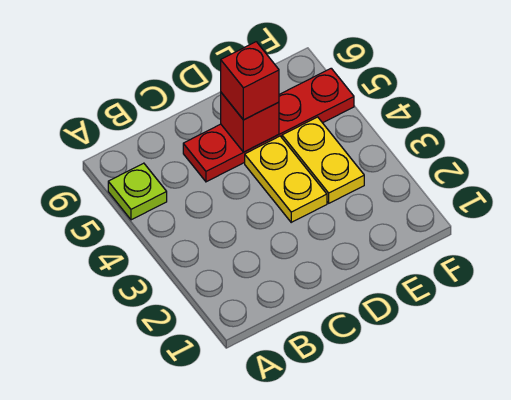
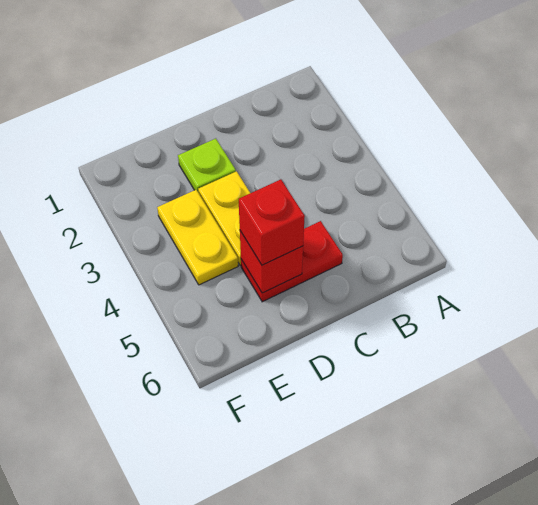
lime plate A5 level 1 -> lime plate D2 level 1
red plate C5:F5 level 1 -> red plate C5:D5 level 1

